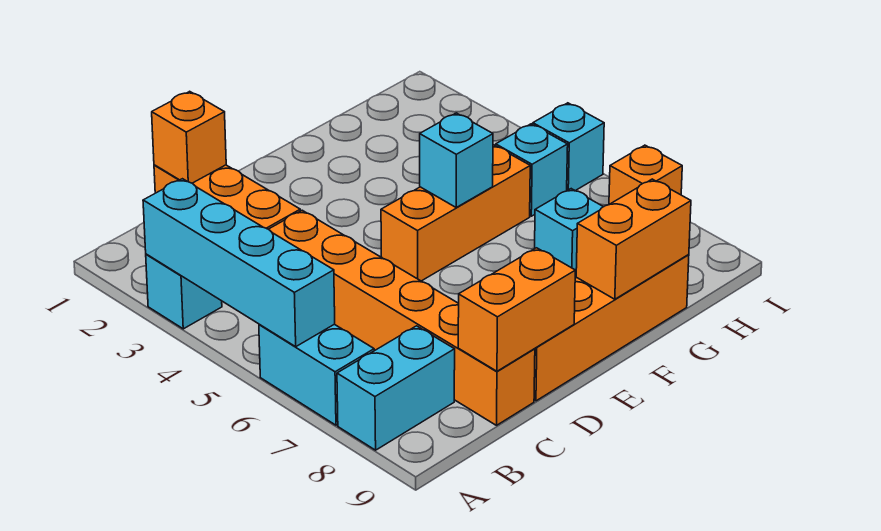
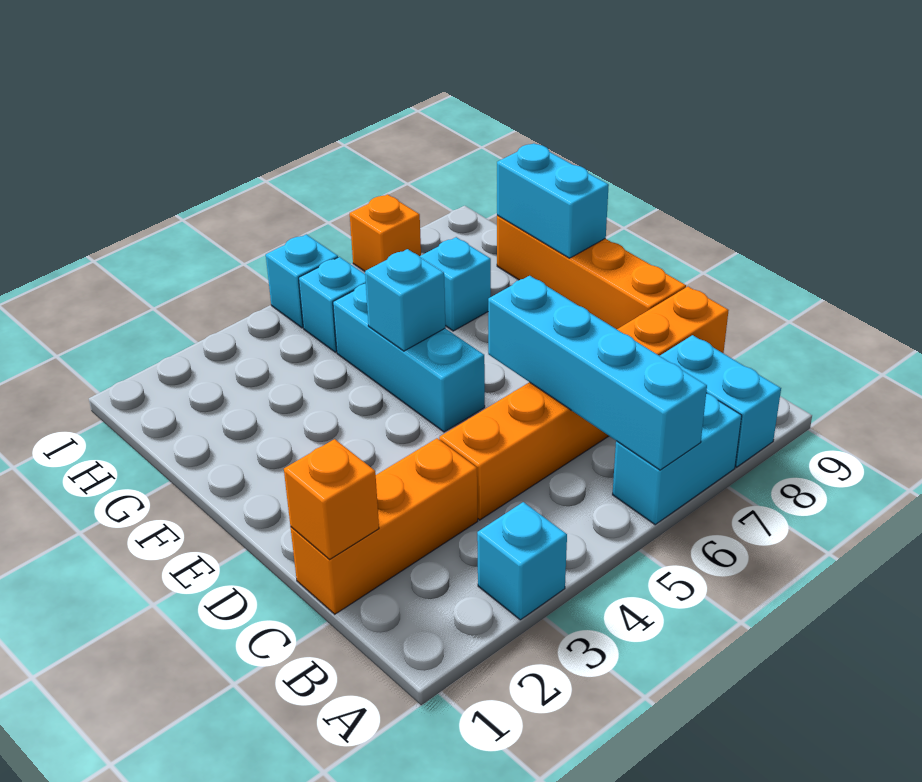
cyan brick A3:A6 level 2 -> cyan brick A6:D6 level 2
orange brick C9:D9 level 2 -> none
orange brick E5:G5 level 1 -> cyan brick E5:G5 level 1
orange brick F9:G9 level 2 -> cyan brick F9:G9 level 2

